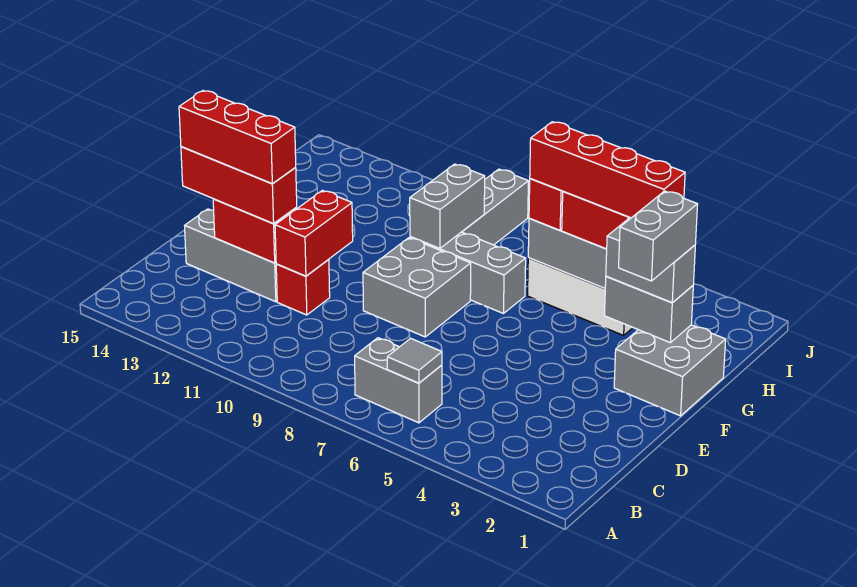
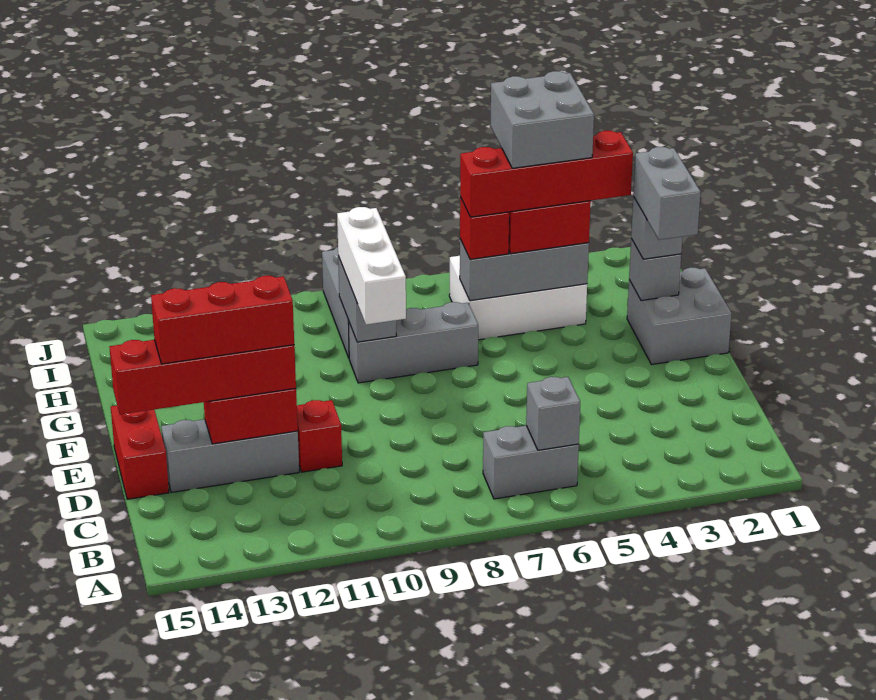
grey tile B6 level 2 -> grey brick B6 level 2
red brick D11:E11 level 2 -> red brick D15:E15 level 1
red brick D12:D14 level 3 -> red brick D12:D15 level 3
grey brick E8:F9 level 1 -> grey brick H4:I5 level 5
none -> white brick F9:H9 level 3
grey brick G2:G3 level 2 -> grey brick G2 level 2
grey brick G2:G3 level 3 -> grey brick G2 level 3

